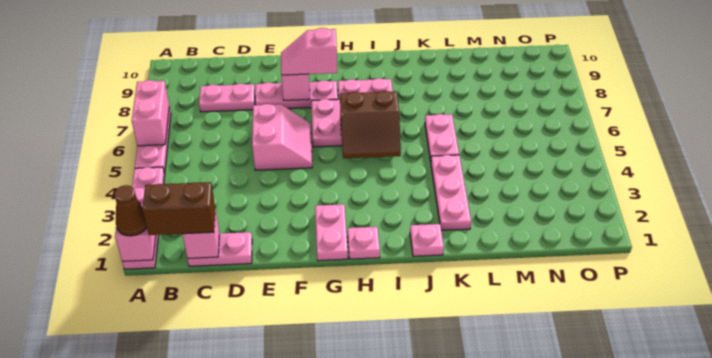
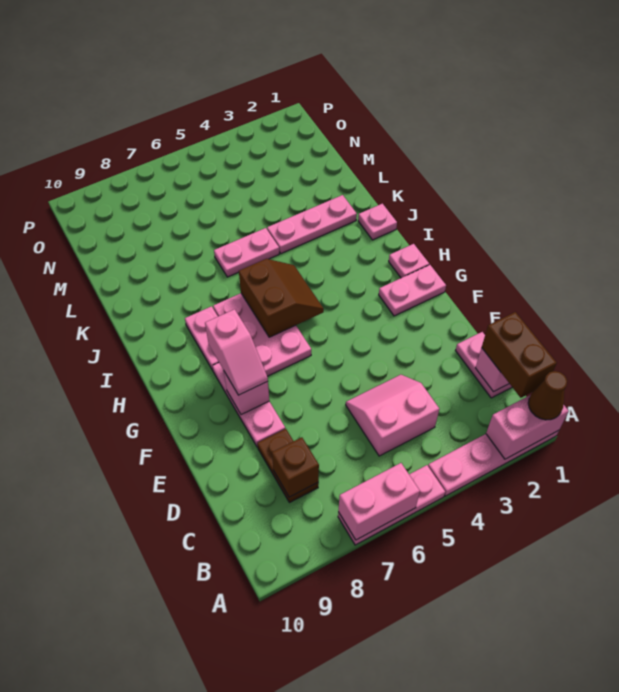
pink plate C8:D8 level 1 -> brown plate C8:D8 level 1
none -> brown brick C8 level 2
pink slope E5:F6 level 1 top E -> pink slope C4:D5 level 1 top C

